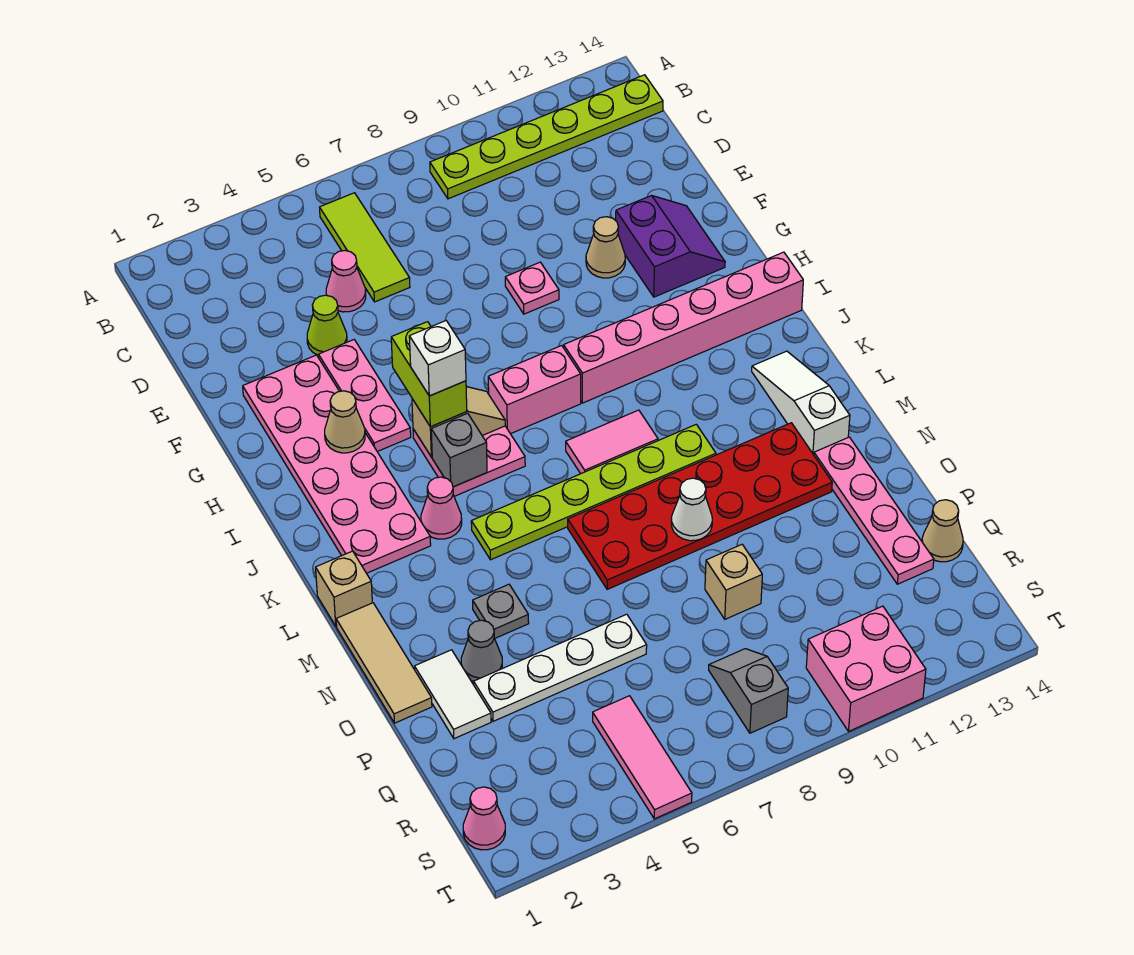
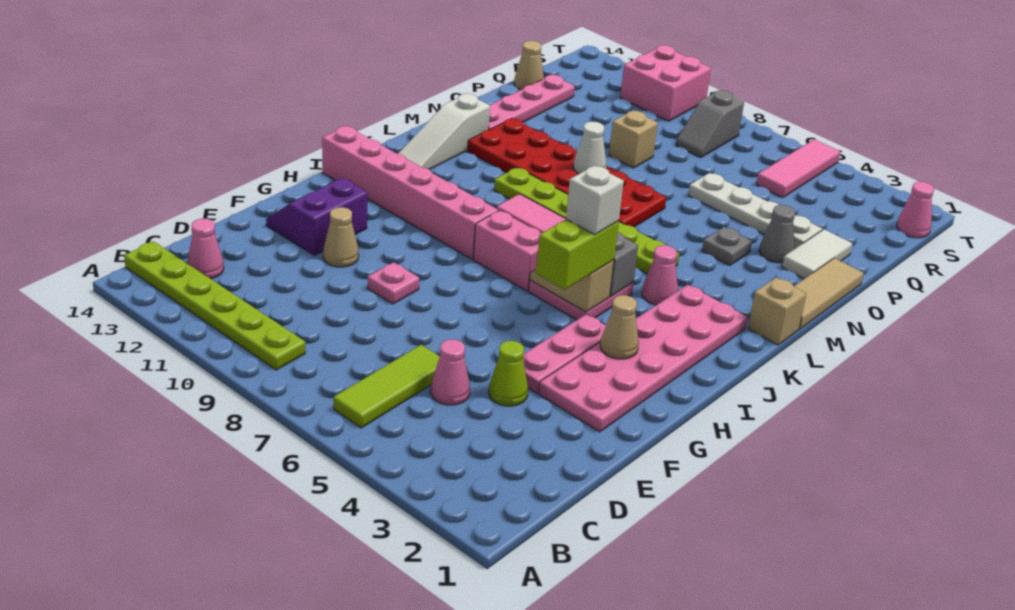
none -> pink cone C13 level 1

